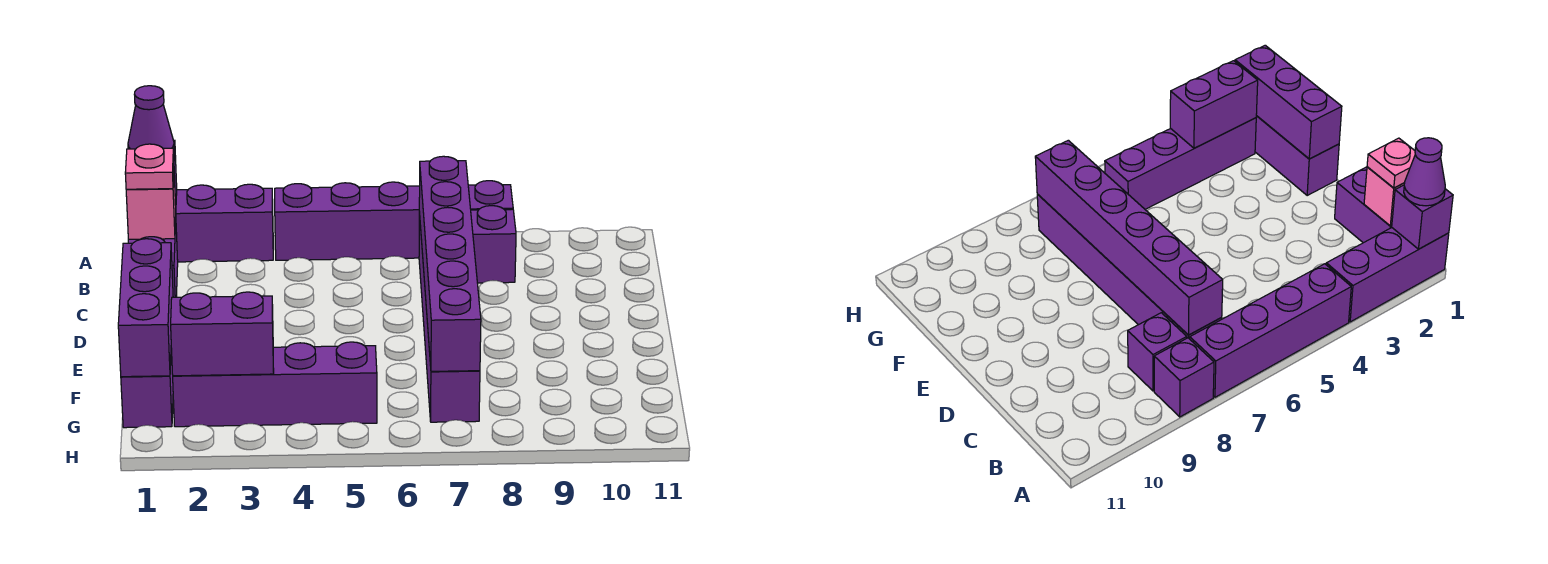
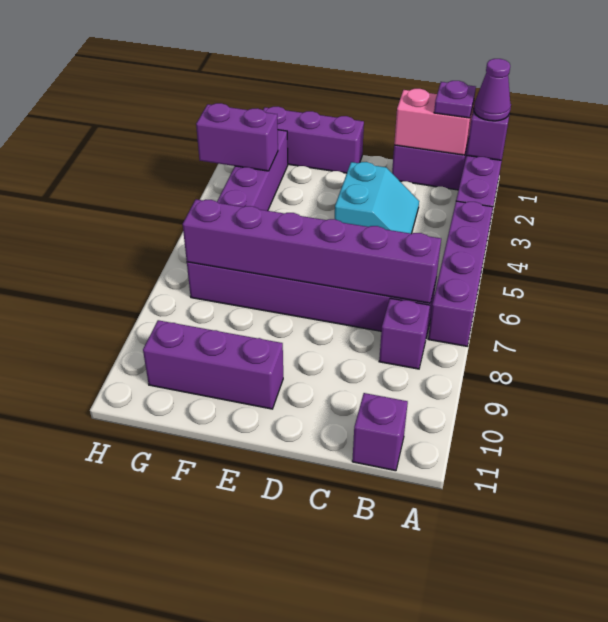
purple brick A8 level 1 -> purple brick B11 level 1
pink brick B1 level 2 -> pink brick B1:C1 level 2
pink plate B1 level 3 -> purple plate B1 level 3
none -> cyan slope C3:D4 level 1 top D
purple brick E1:G1 level 2 -> purple brick E10:G10 level 1
purple brick G2:G3 level 2 -> purple brick G3:H3 level 2

